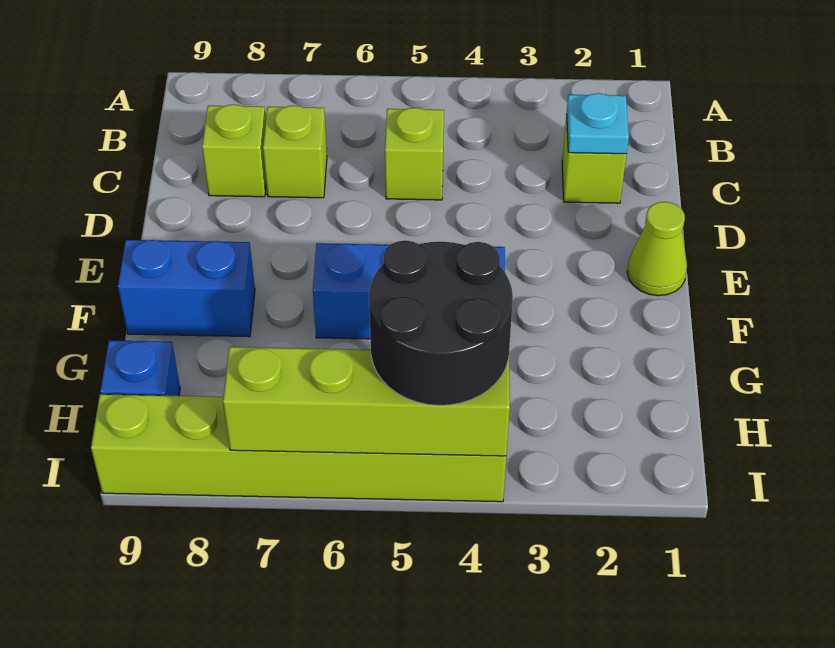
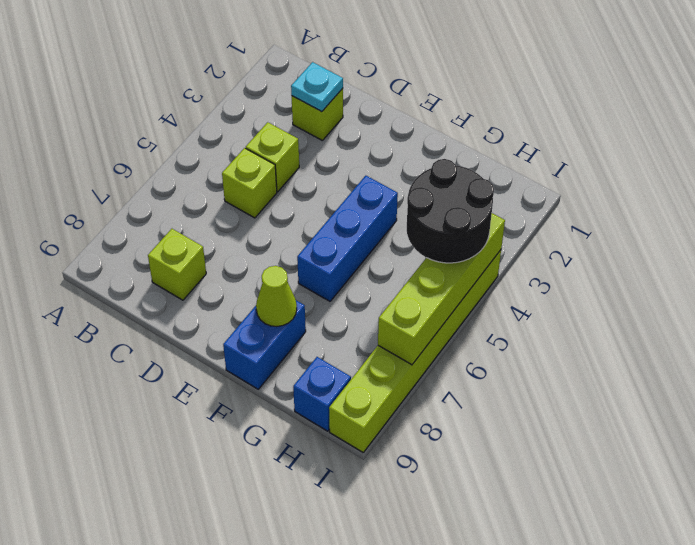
lime brick C7 level 1 -> lime brick C4 level 1
lime cone E1 level 1 -> lime cone F8 level 2

